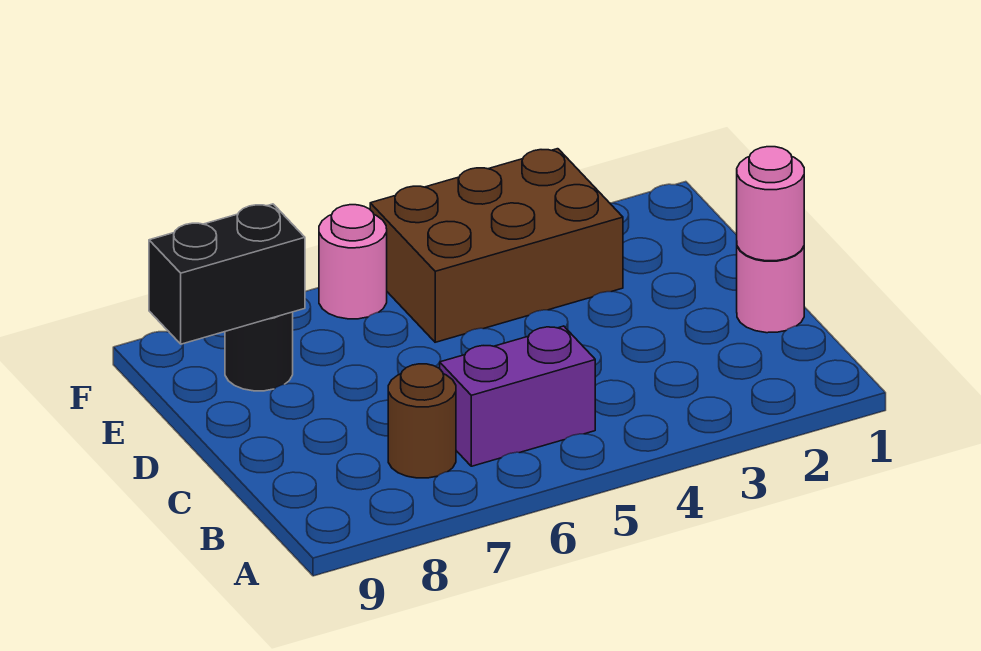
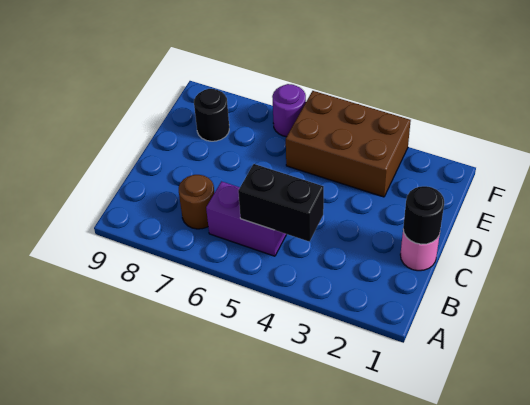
pink round brick C1 level 2 -> black round brick C1 level 2
black brick E8:E9 level 2 -> black brick B4:B5 level 2
pink round brick F6 level 1 -> purple round brick F6 level 1

